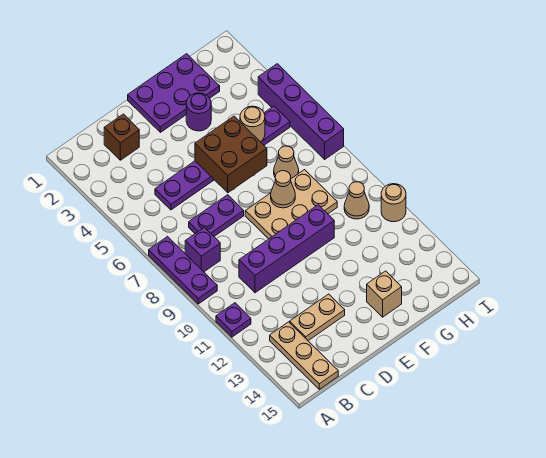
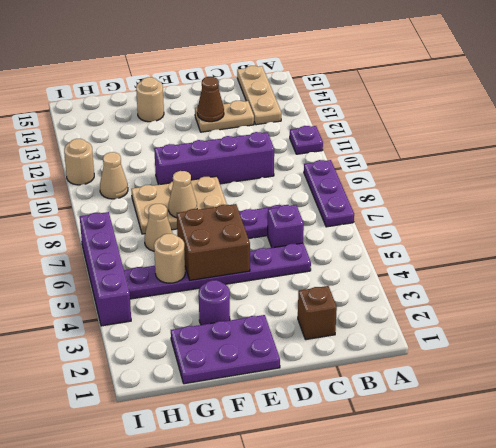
purple brick B8 level 1 -> purple brick C6 level 1
none -> brown cone D13 level 2
tan brick F14 level 1 -> tan round brick F14 level 1

